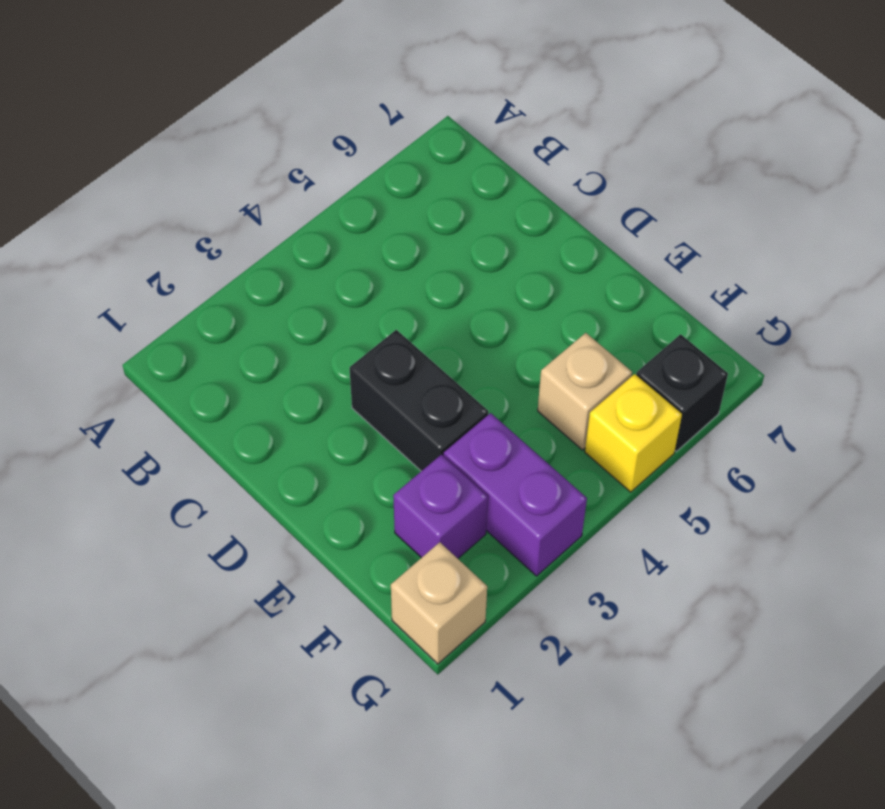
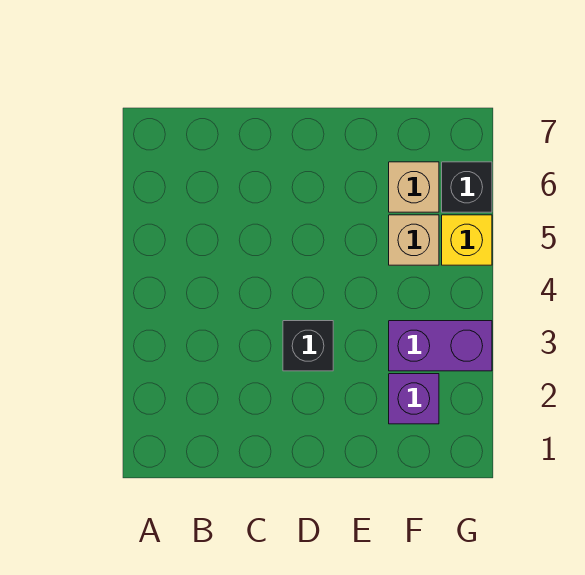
black brick D3:E3 level 1 -> black brick D3 level 1
tan brick G1 level 1 -> tan brick F6 level 1

